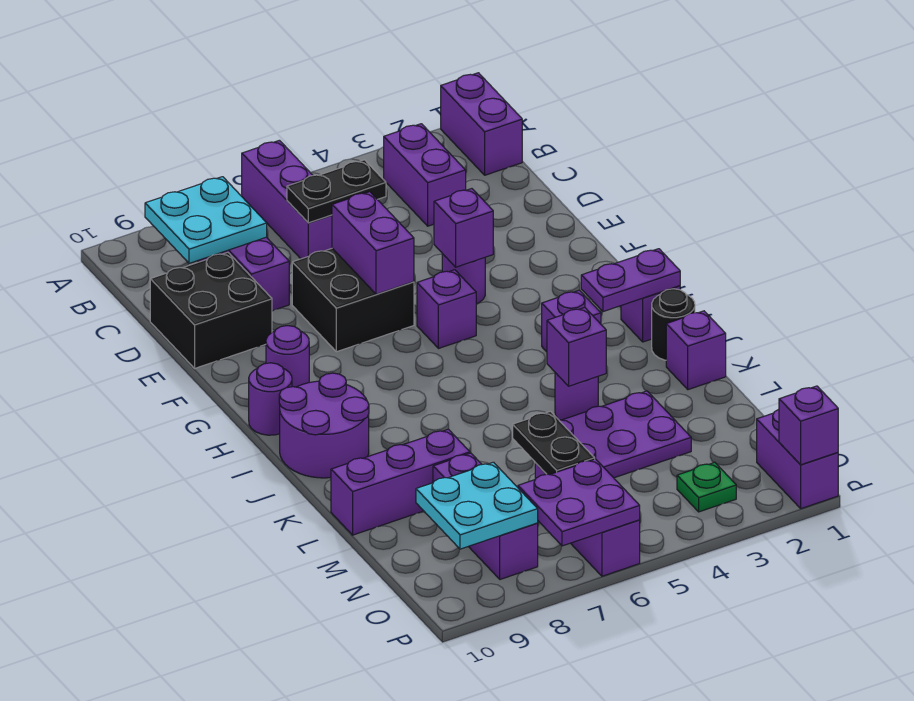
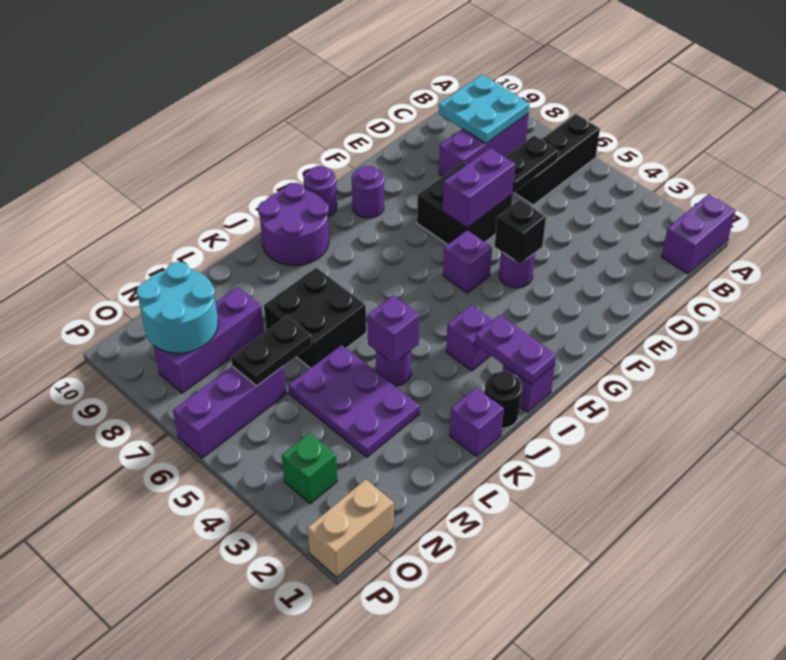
purple brick A6:C6 level 1 -> black brick A6:C6 level 1
purple brick B3:C3 level 1 -> none
black plate C5:C6 level 2 -> black plate C6:D6 level 2
black brick D9:E10 level 1 -> black brick K6:L7 level 1
purple brick F4 level 2 -> black brick F4 level 2
purple brick L8:L10 level 1 -> none
cyan plate N8:O9 level 2 -> cyan round brick N8:O9 level 2
purple brick O1:P1 level 1 -> tan brick O1:P1 level 1
green plate O3 level 1 -> green brick O3 level 1
purple plate O6:P7 level 2 -> none
purple brick P1 level 2 -> none

